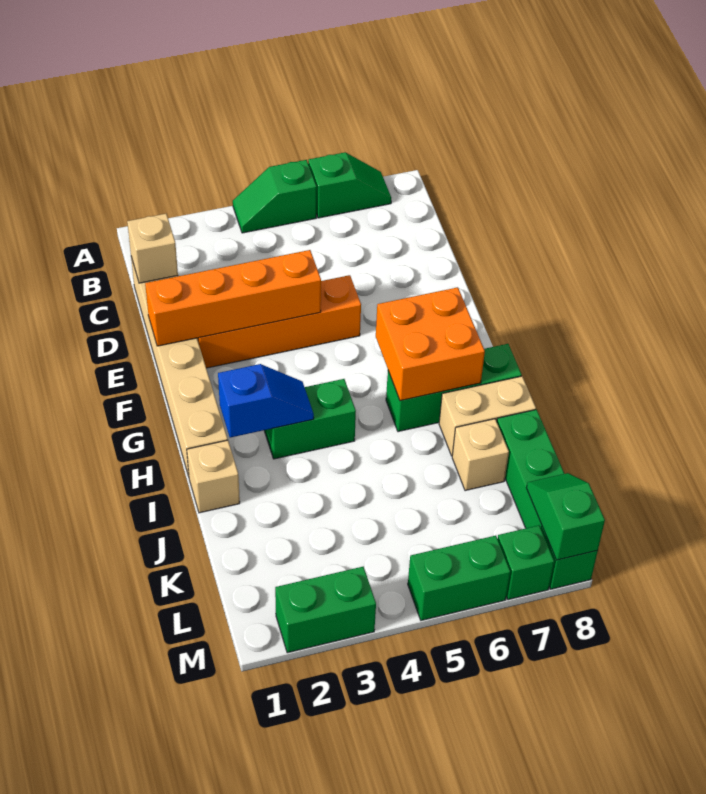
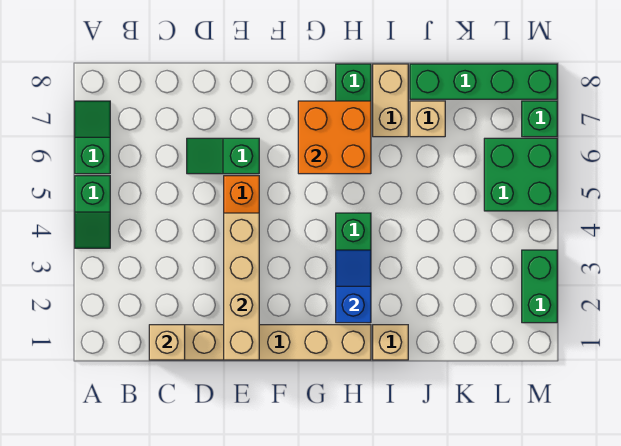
orange brick E1:E4 level 2 -> tan brick E1:E4 level 2
green slope L8:M8 level 2 top M -> green slope D6:E6 level 1 top E
green brick M5:M6 level 1 -> green brick L5:M6 level 1

